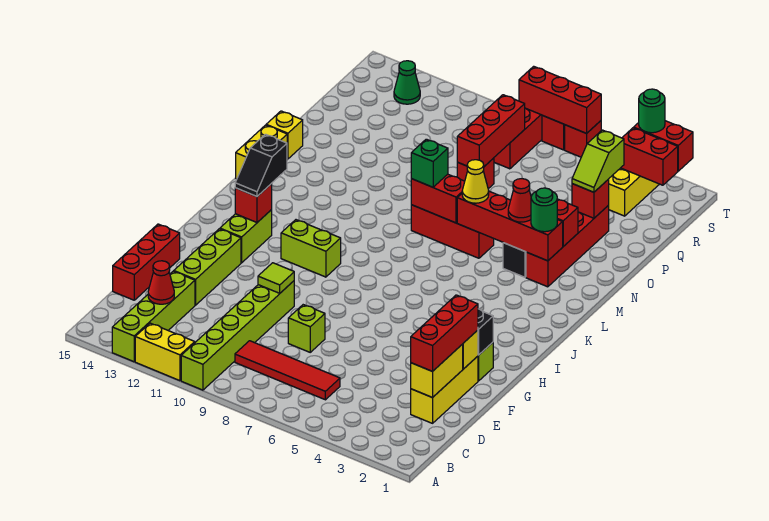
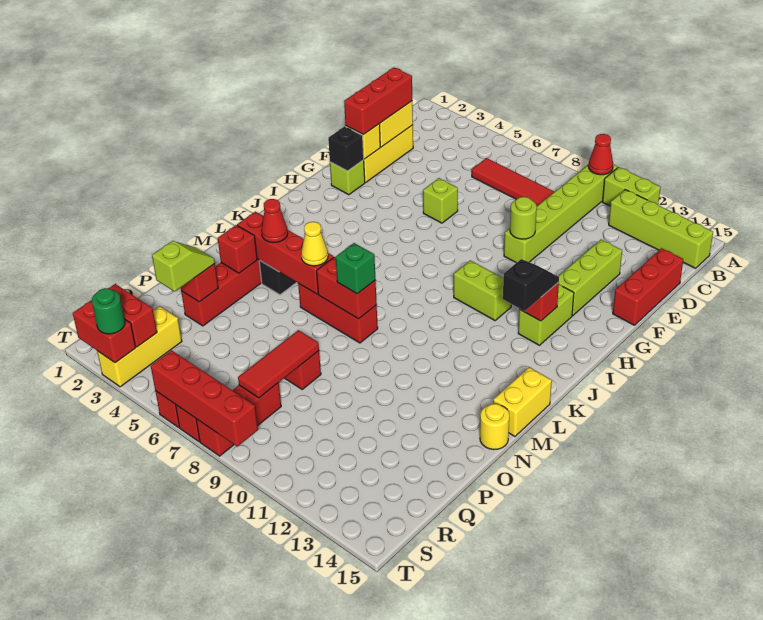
yellow brick A11:A12 level 1 -> lime brick A11:A12 level 1
lime brick A13:D13 level 1 -> lime brick B12:B15 level 1
red cone C13 level 2 -> red cone A10 level 2
lime brick E8 level 1 -> lime brick F6 level 1
lime tile F10 level 2 -> lime round brick F10 level 2
green round brick M3 level 3 -> none
yellow brick N15 level 1 -> yellow round brick N15 level 1
red brick P8:R8 level 2 -> red tile P8:R8 level 2
green cone S13 level 1 -> none
red brick T6:T8 level 2 -> red brick T6:T9 level 2

